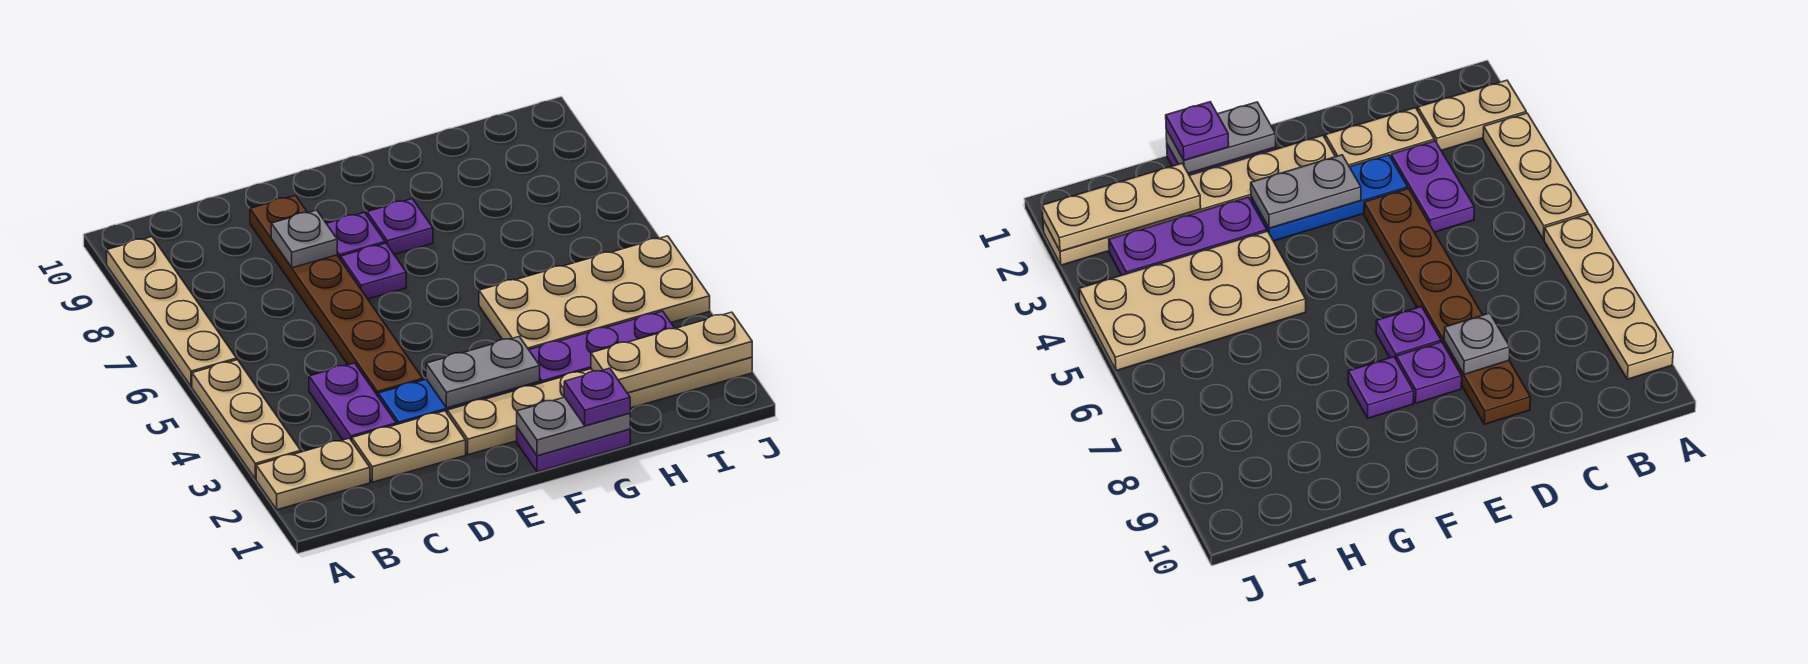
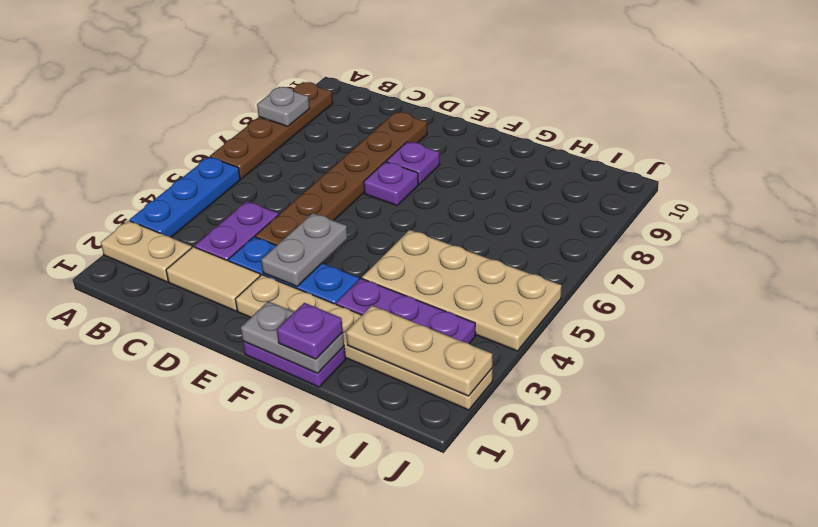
tan plate A3:A5 level 1 -> blue plate A3:A5 level 1
tan plate A6:A9 level 1 -> brown plate A6:A9 level 1
tan plate C2:D2 level 1 -> tan tile C2:D2 level 1
grey plate D8 level 2 -> grey plate A8 level 2
grey plate E3:F3 level 2 -> grey plate E3:E4 level 2
purple plate F8 level 1 -> none

